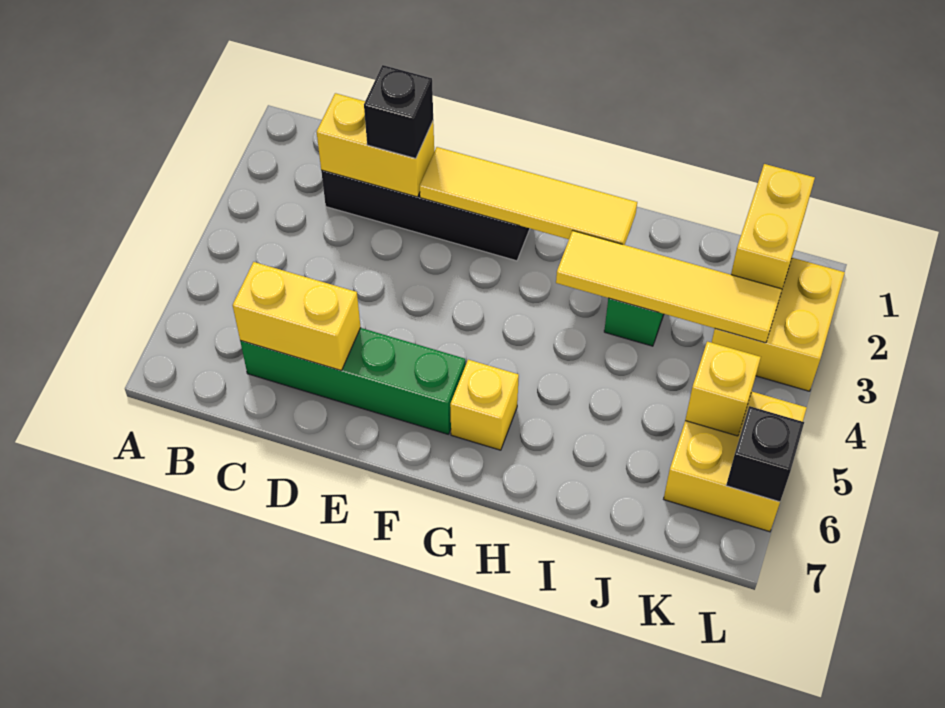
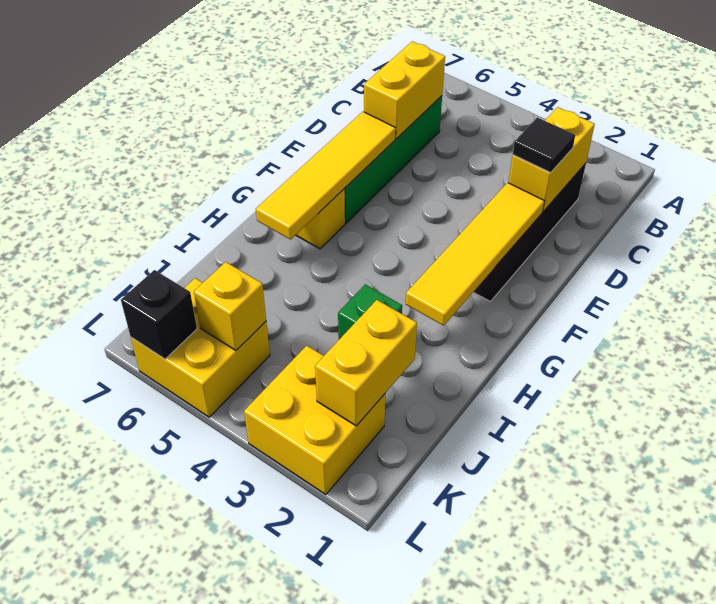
black brick D2 level 3 -> black tile D2 level 3
yellow tile H3:K3 level 2 -> yellow tile E6:H6 level 2
yellow brick K1:K2 level 2 -> yellow brick J2:K2 level 2

